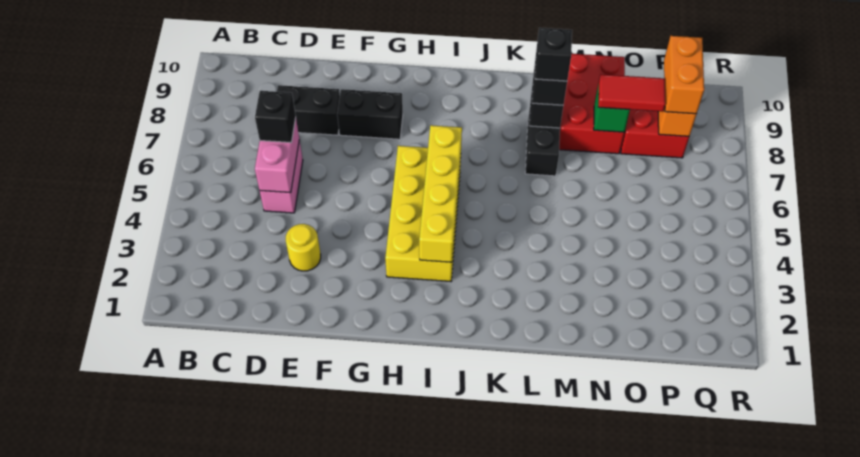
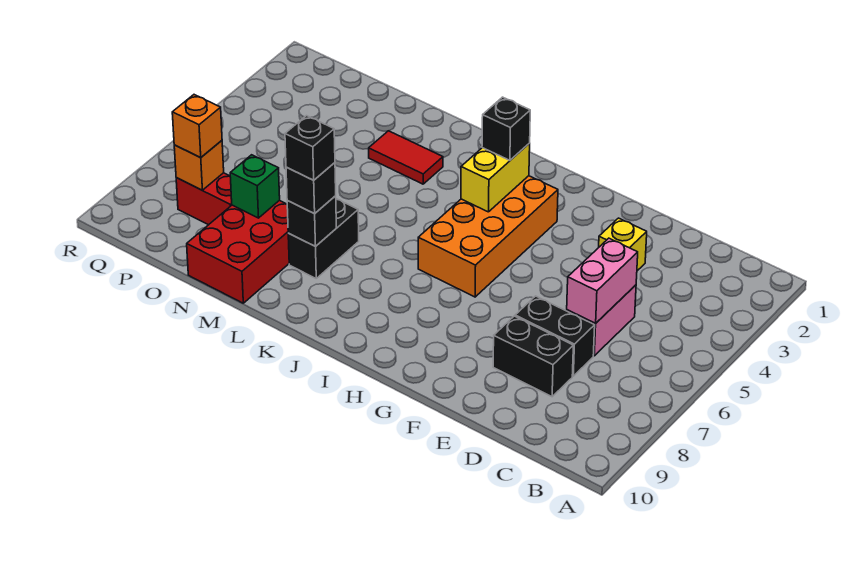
black brick D6 level 3 -> black brick I3 level 3
yellow round brick E3 level 1 -> yellow brick E3 level 1
black brick F8:G8 level 1 -> black brick D7:E7 level 1
yellow brick H3:I6 level 1 -> orange brick H3:I6 level 1
yellow brick I3:I6 level 2 -> yellow brick I3:I4 level 2
red tile N8:O8 level 3 -> red tile L3:M3 level 1
orange brick P8:P9 level 3 -> orange brick P8 level 3

